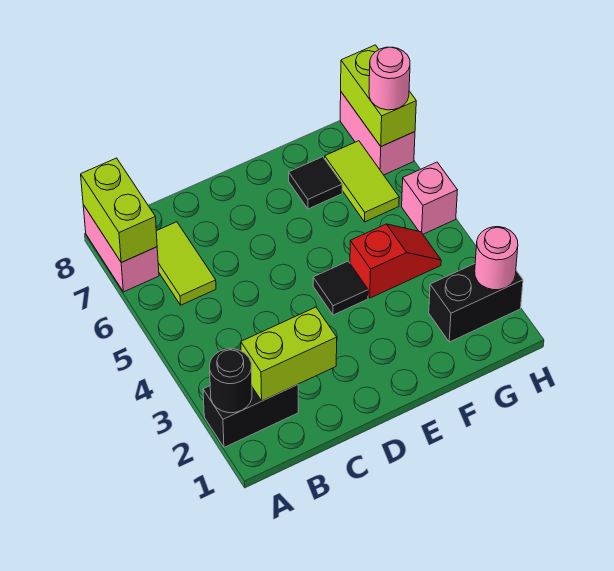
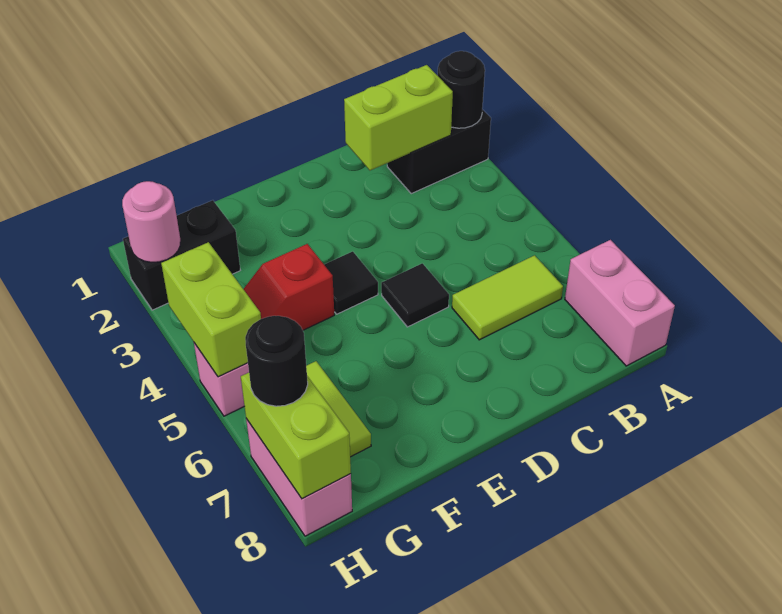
lime brick A7:A8 level 2 -> lime brick H4:H5 level 2
lime tile B6:B7 level 1 -> lime tile B6:C6 level 1
black tile F7 level 1 -> black tile D5 level 1
pink round brick H7 level 3 -> black round brick H7 level 3

